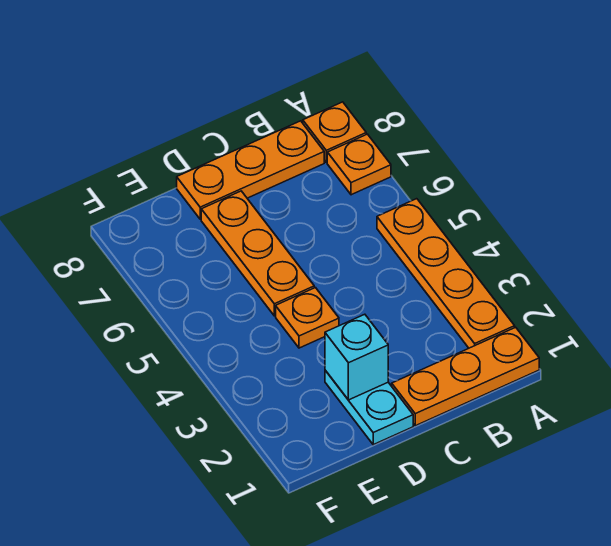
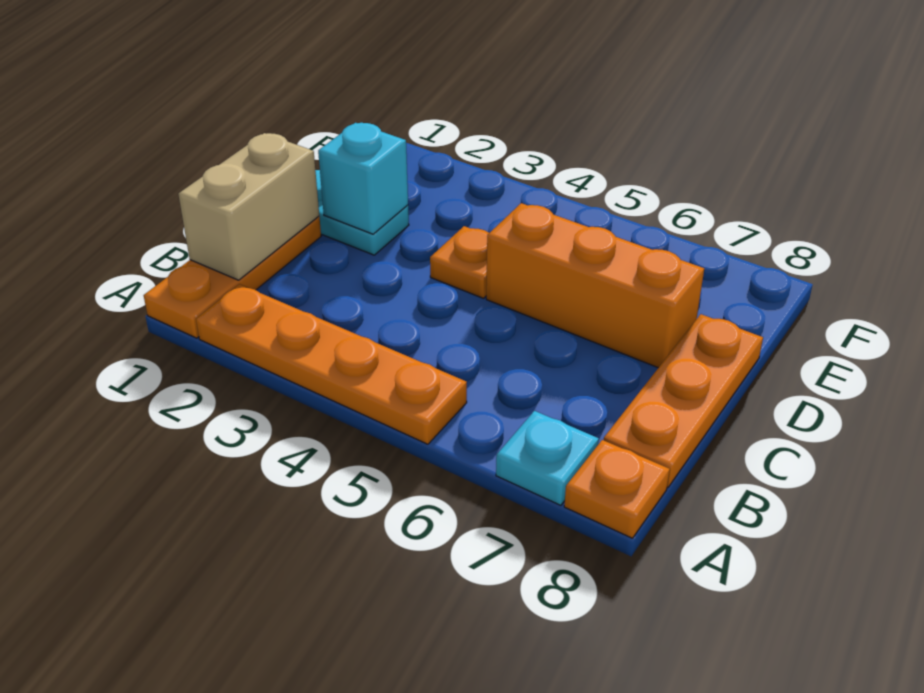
orange plate A7 level 1 -> cyan plate A7 level 1
none -> tan brick B1:C1 level 2
orange plate D5:D7 level 1 -> orange brick D5:D7 level 1

